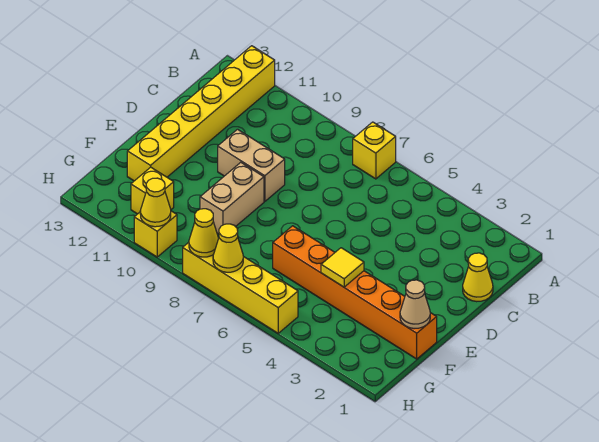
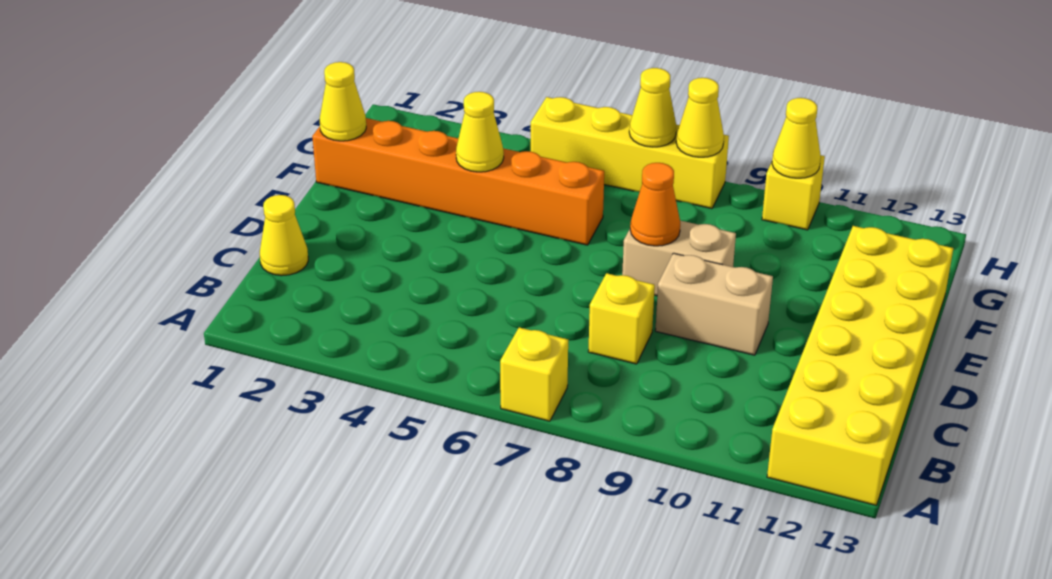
yellow brick A12:F12 level 1 -> yellow brick A12:F13 level 1
none -> orange cone E8 level 2
tan brick E9:F9 level 1 -> tan brick E8:E9 level 1
tan cone F1 level 2 -> yellow cone F1 level 2
yellow tile F4 level 2 -> yellow cone F4 level 2
yellow brick G11 level 1 -> yellow brick C8 level 1

